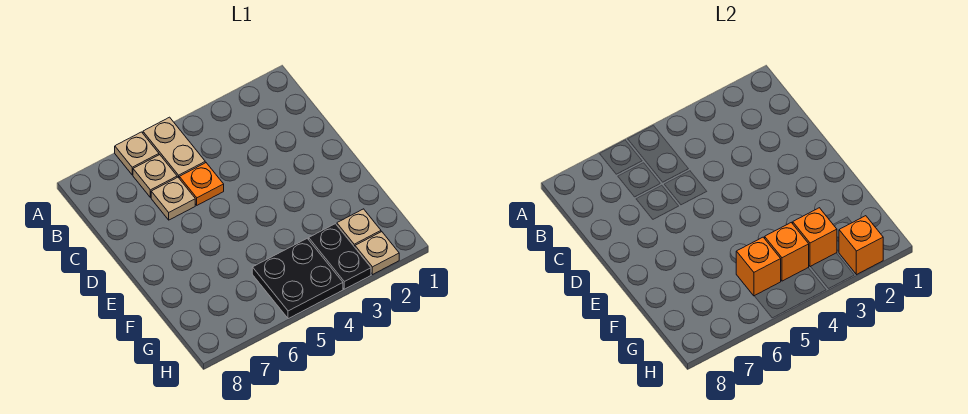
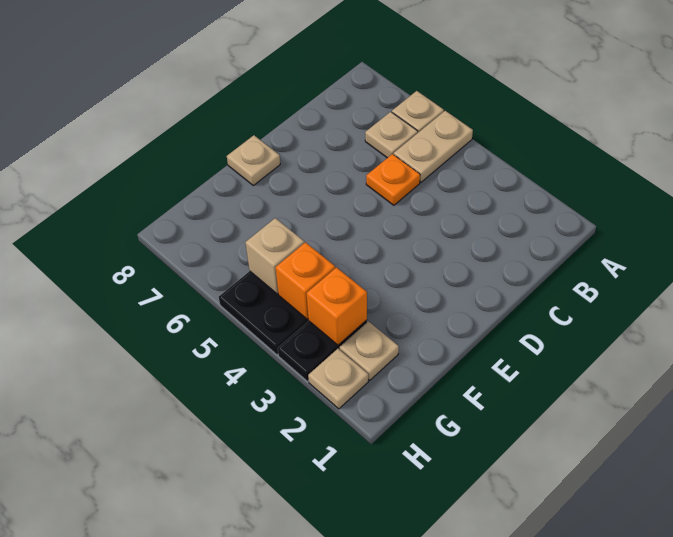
tan plate C6 level 1 -> tan plate E8 level 1
orange brick G5 level 2 -> tan brick G5 level 2
orange brick H2 level 2 -> none

